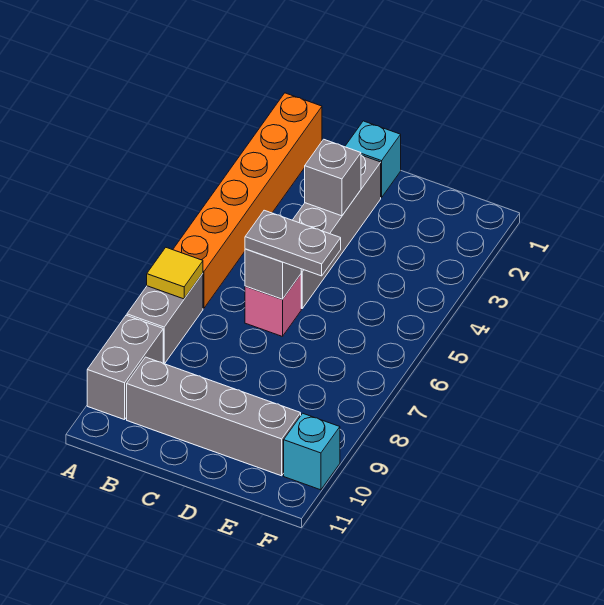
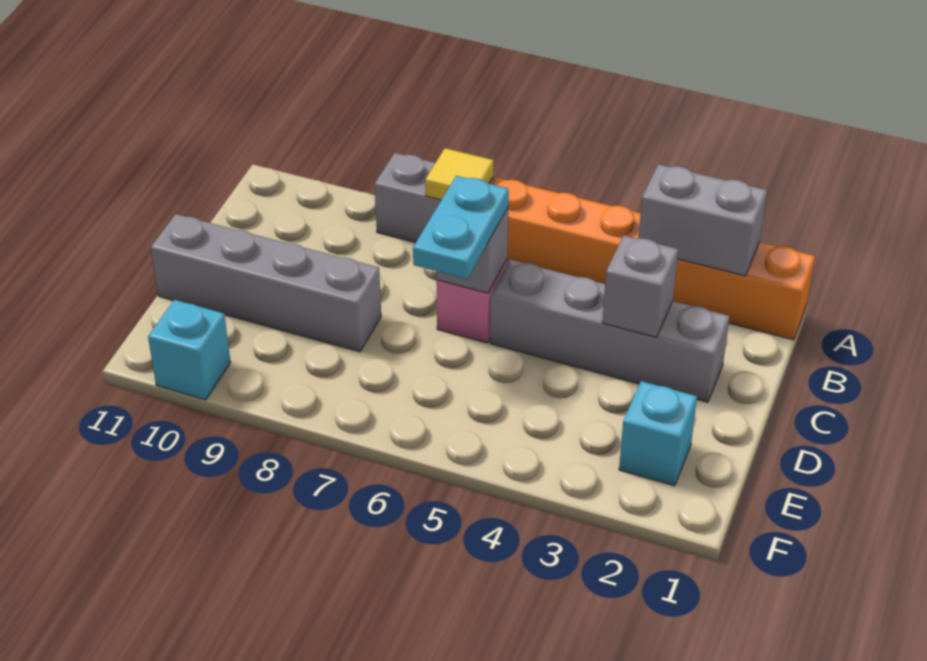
grey brick A9:A10 level 1 -> grey brick A2:A3 level 2
grey brick B10:E10 level 1 -> grey brick D8:D11 level 1
cyan brick C1 level 1 -> cyan brick E2 level 1
grey plate C6:D6 level 3 -> cyan plate C6:D6 level 3

